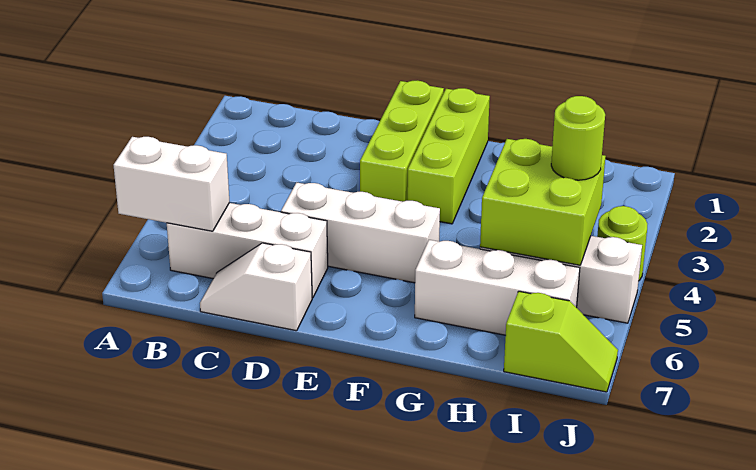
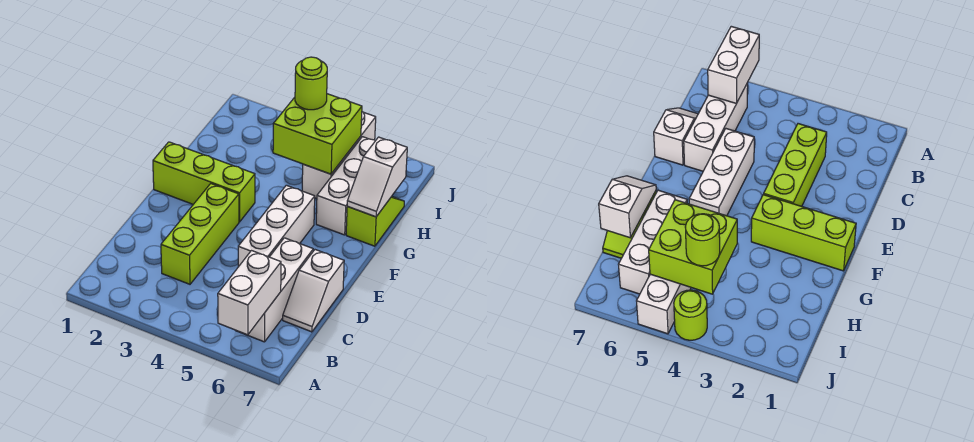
lime brick E1:E3 level 1 -> lime brick C3:E3 level 1
none -> white slope G7:H7 level 2 top H
lime slope I7:J7 level 1 top I -> lime slope G7:H7 level 1 top G

